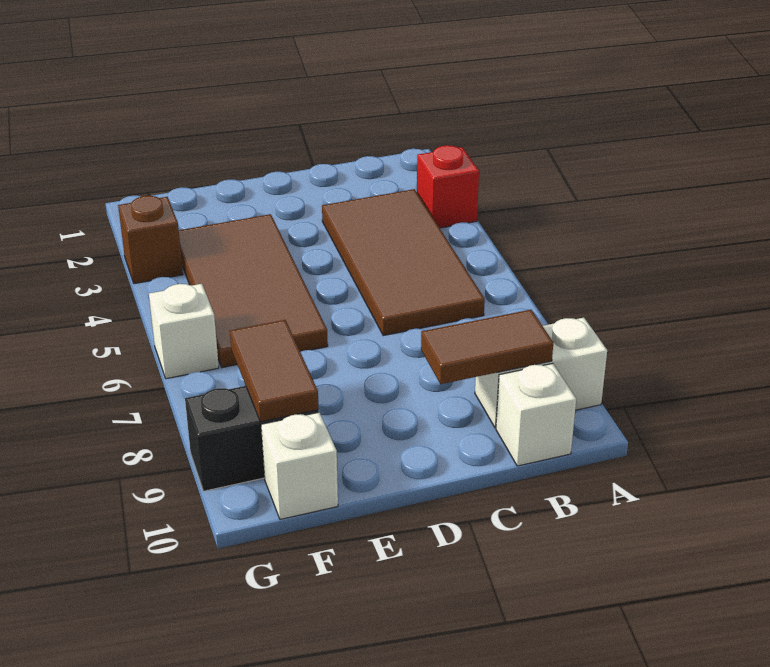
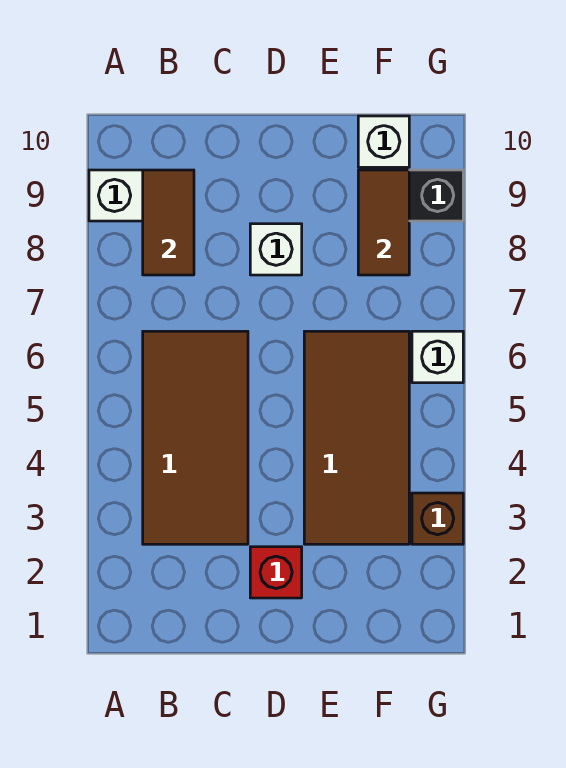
red brick A3 level 1 -> red brick D2 level 1
brown tile B9:C9 level 2 -> brown tile B8:B9 level 2
white brick B10 level 1 -> white brick D8 level 1

